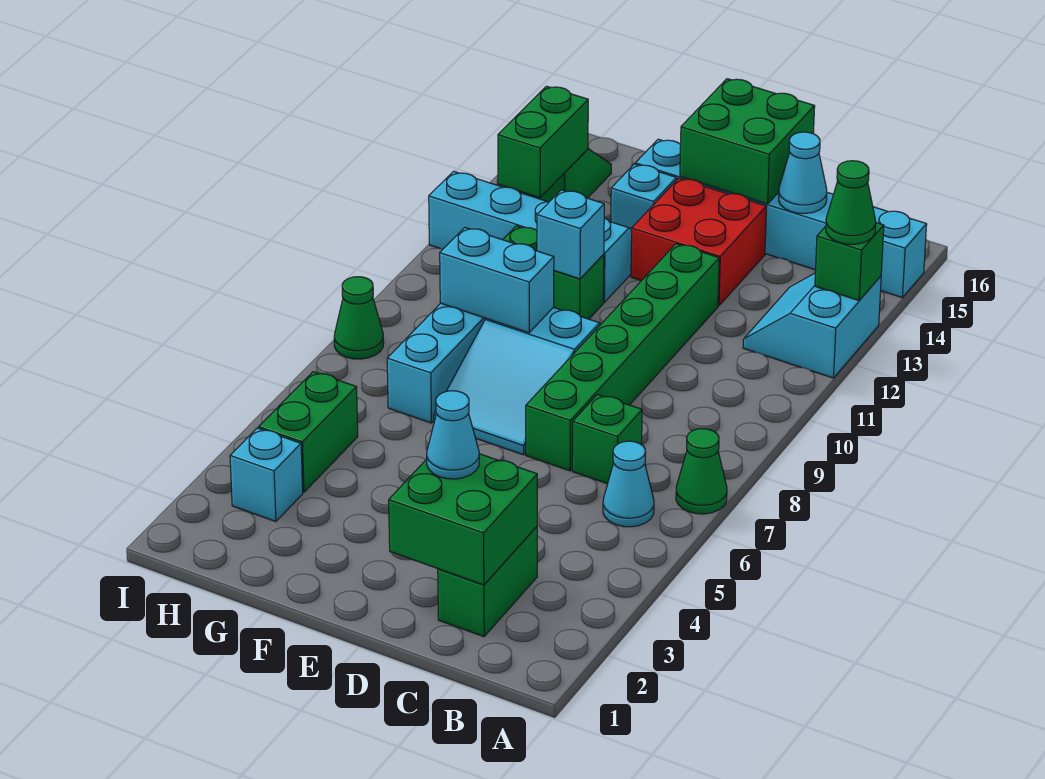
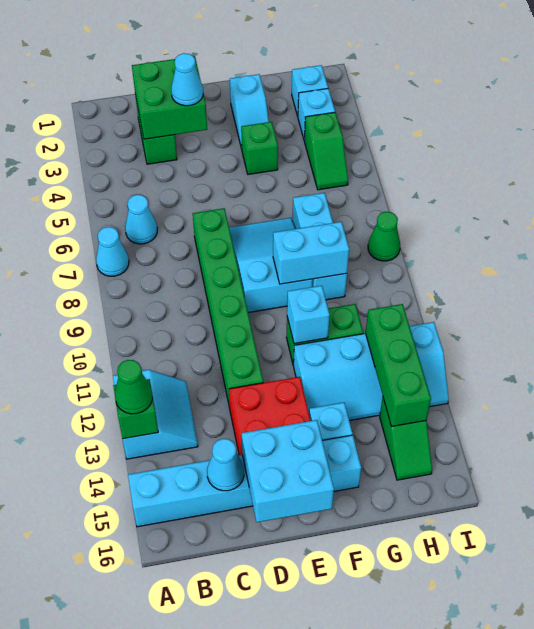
green cone A7 level 1 -> cyan cone A7 level 1
green brick C7 level 1 -> green brick F4 level 1
green brick D15:E16 level 2 -> cyan brick D15:E16 level 2
none -> cyan slope F2:F3 level 1 top 2
none -> cyan brick H2 level 1
green brick H4:H5 level 1 -> green slope H4:H5 level 1 top 4
green brick H13:H14 level 2 -> green brick H12:H14 level 2

